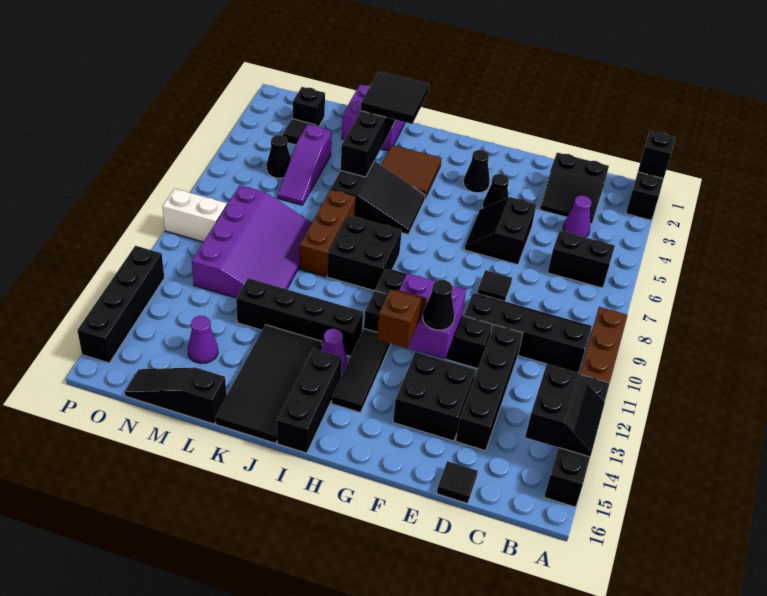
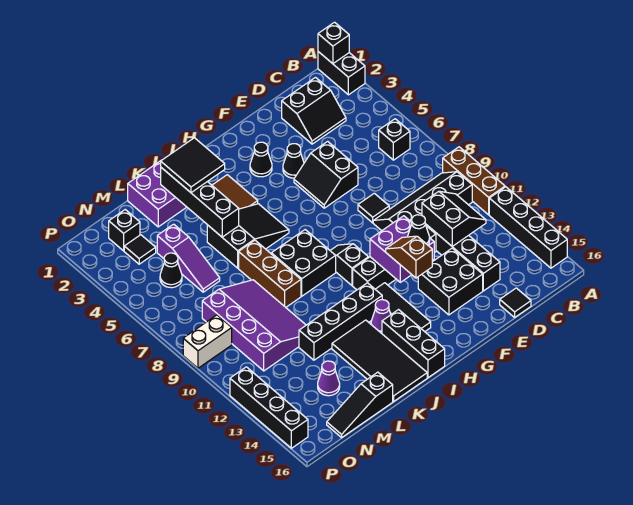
black slope A13:B14 level 2 top B -> black slope C11:D12 level 2 top D
black brick B6:C6 level 1 -> black brick B6 level 1
purple cone C4 level 1 -> none

